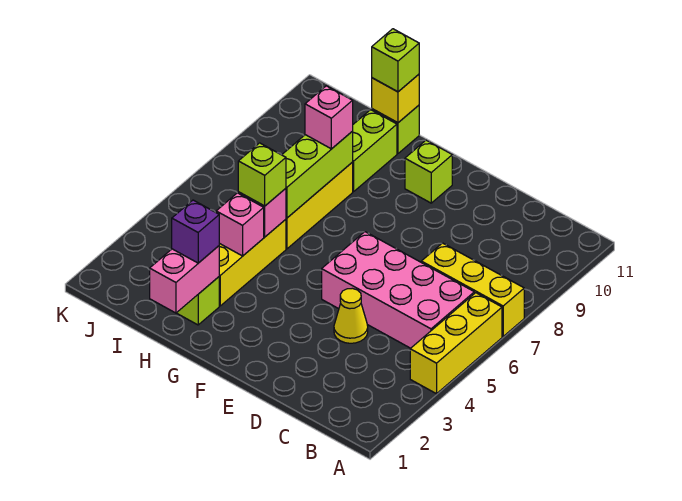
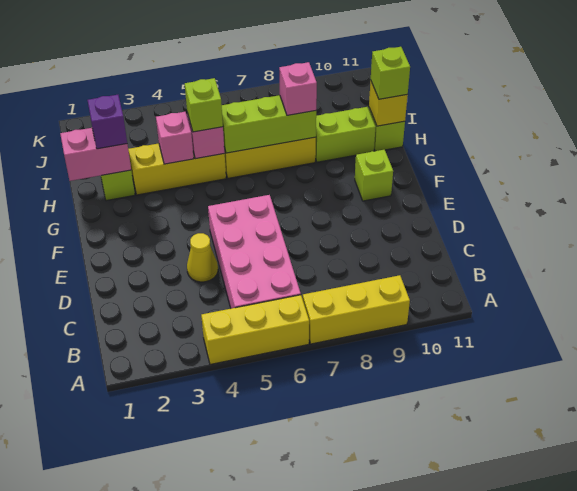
yellow brick A7:C7 level 1 -> yellow brick A7:A9 level 1

